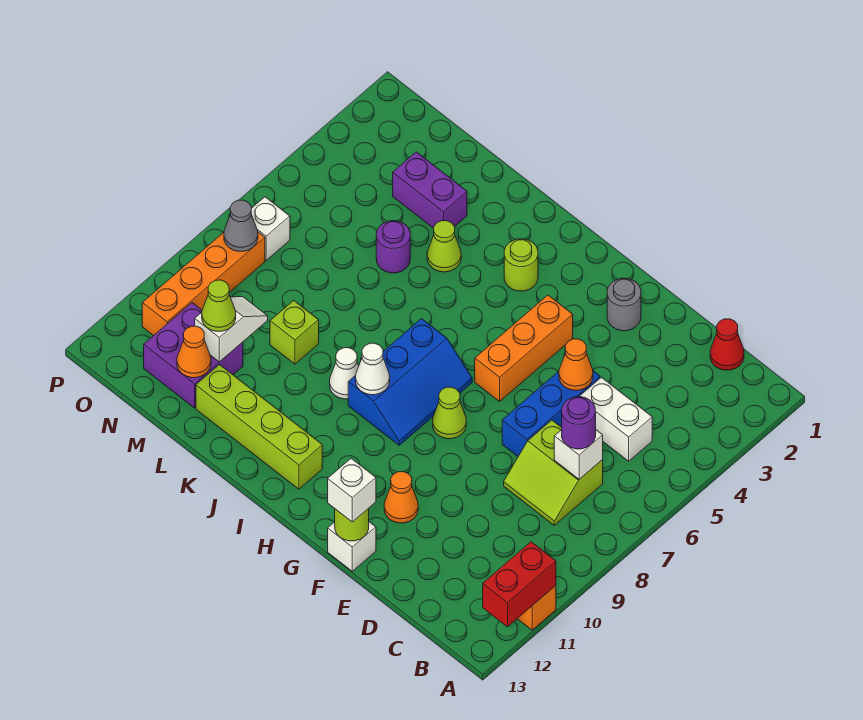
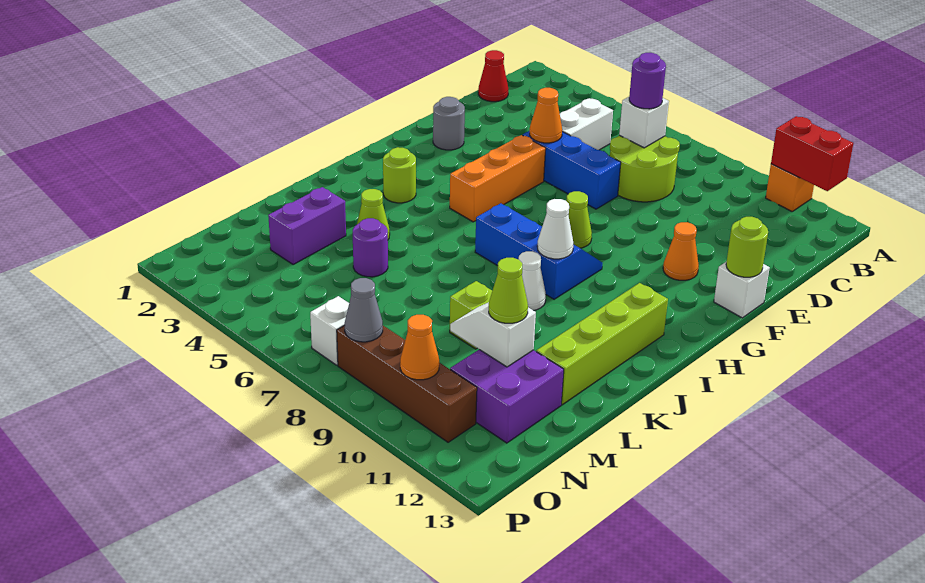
lime slope C7:D8 level 1 top 7 -> lime round brick C7:D8 level 1
white brick F13 level 3 -> none
orange brick G4:G6 level 1 -> orange brick F5:H5 level 1
orange cone M12 level 2 -> orange cone O10 level 2
orange brick O8:O11 level 1 -> brown brick O8:O11 level 1

